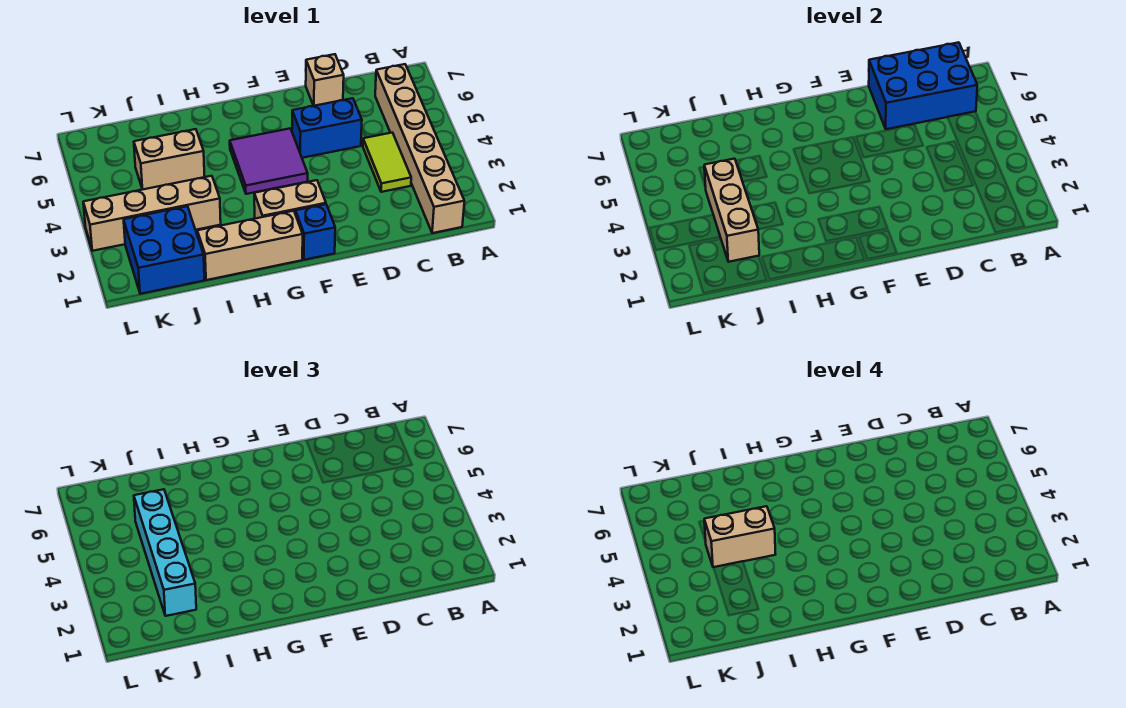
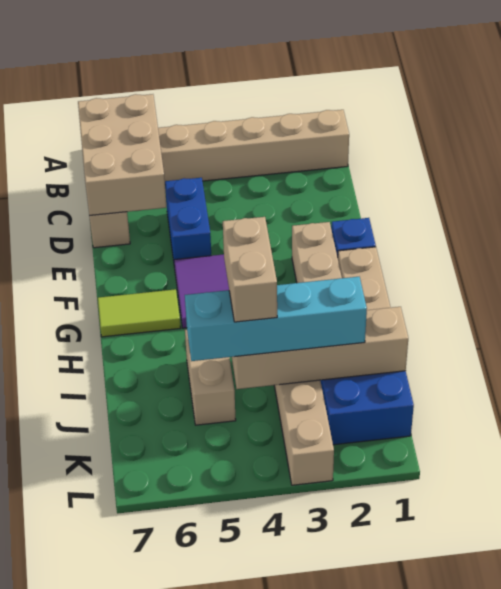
blue brick B6:D7 level 2 -> tan brick B6:D7 level 2
lime tile C3:C4 level 1 -> lime tile G6:G7 level 1
tan brick J2:J4 level 2 -> tan brick J1:J4 level 2

